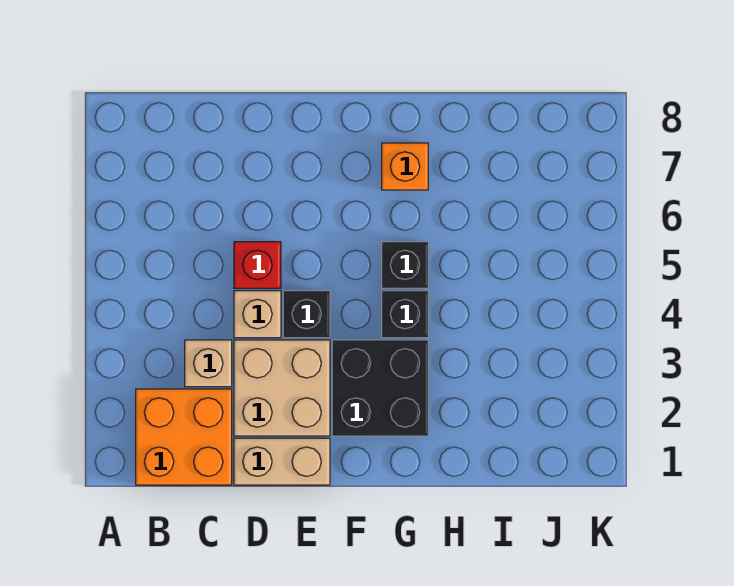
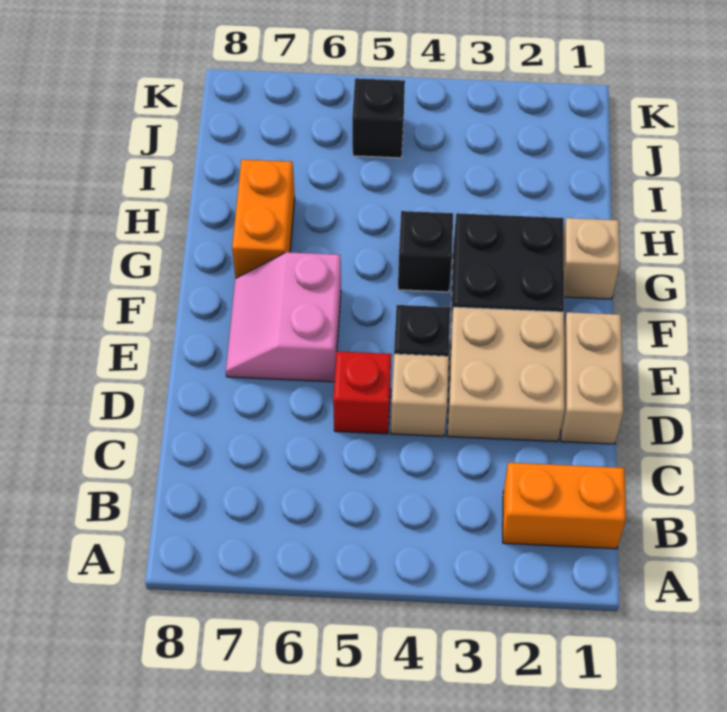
orange brick B1:C2 level 1 -> orange brick B1:B2 level 1
tan brick C3 level 1 -> tan brick G1 level 1
none -> pink slope E6:F7 level 1 top 6
black brick G5 level 1 -> black brick J5 level 1
orange brick G7 level 1 -> orange brick G7:H7 level 1

